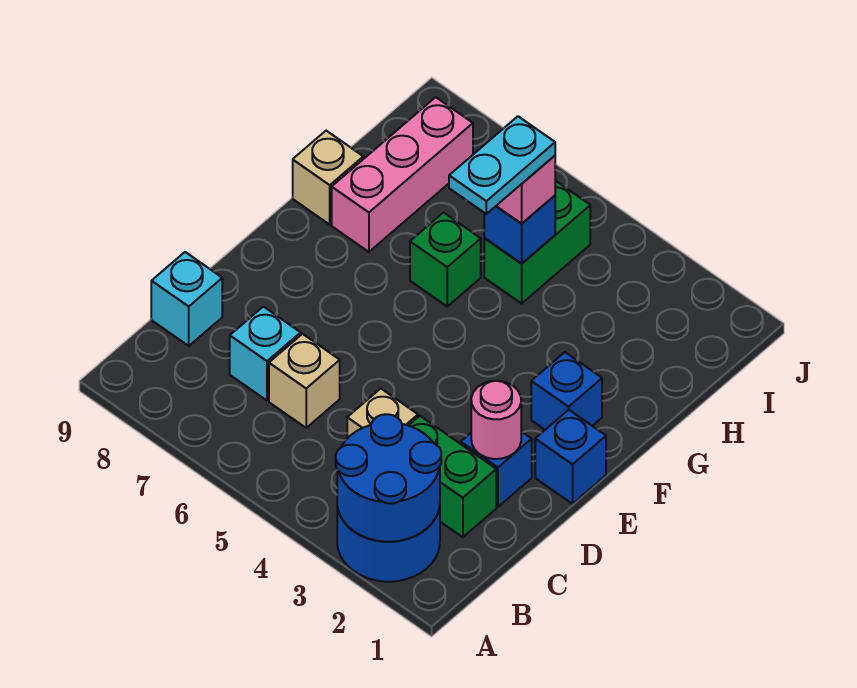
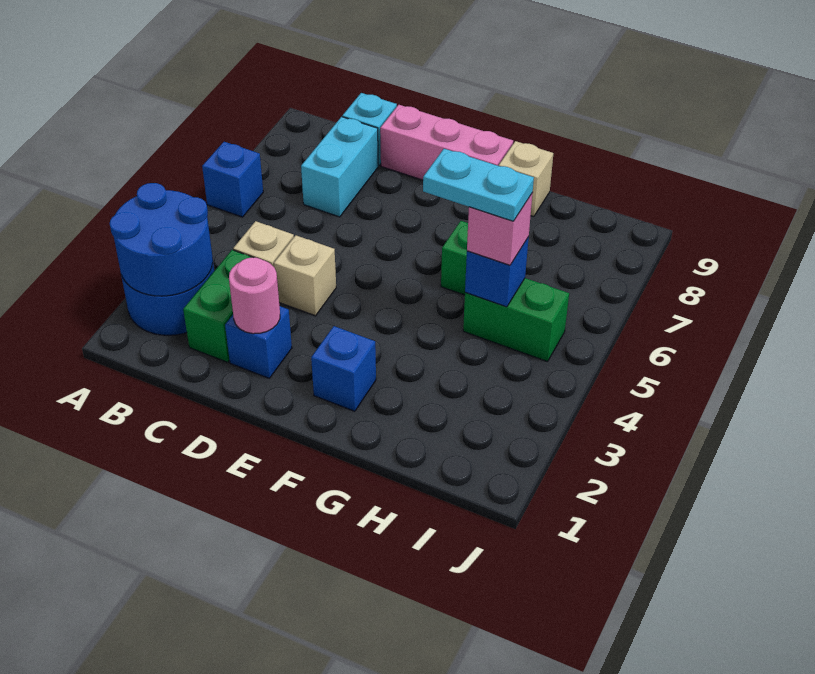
tan brick C6 level 1 -> tan brick D4 level 1
cyan brick C7 level 1 -> cyan brick C7:C8 level 1
blue brick E1 level 1 -> blue brick A6 level 1
pink brick G8:I8 level 1 -> pink brick D9:F9 level 1

